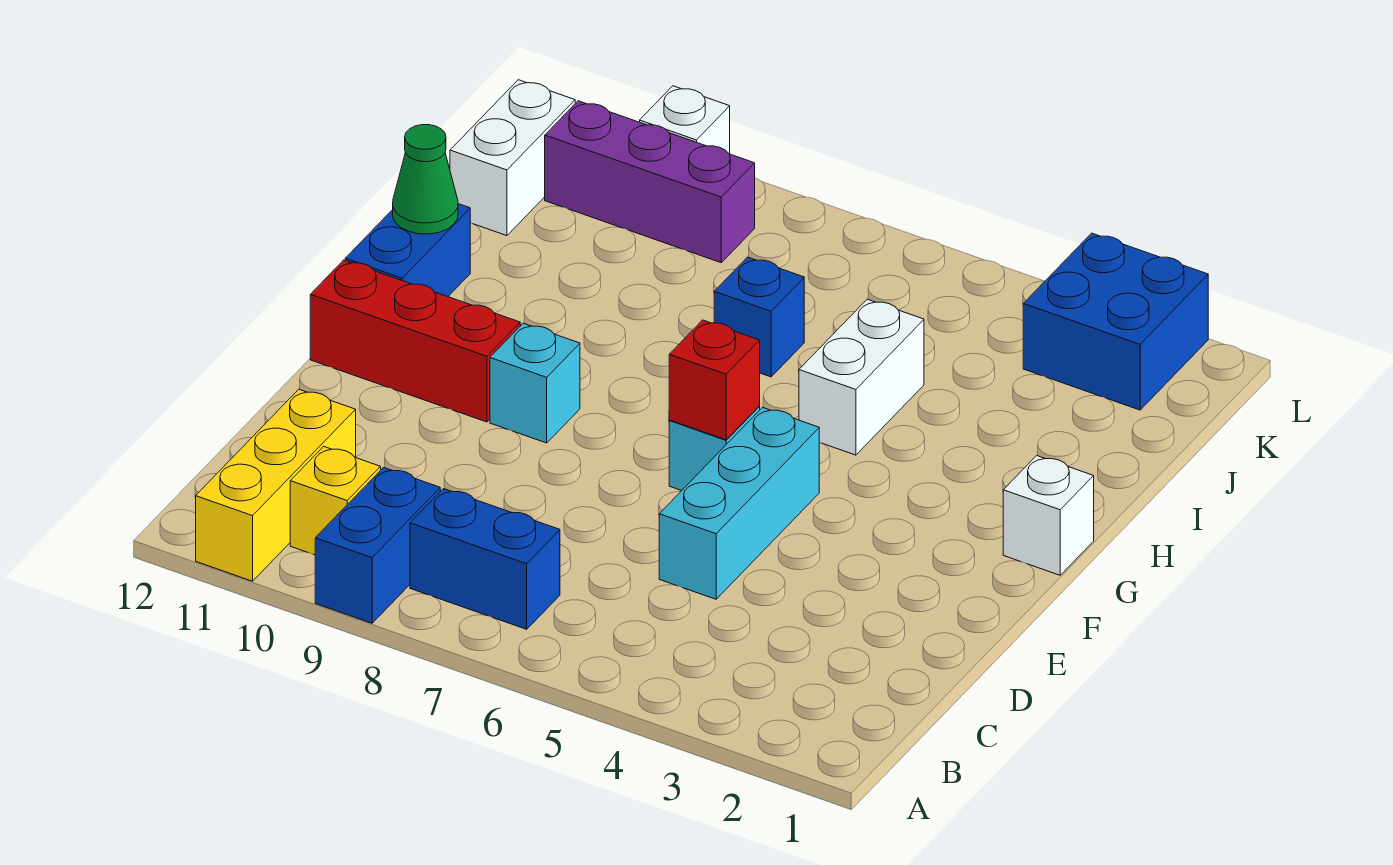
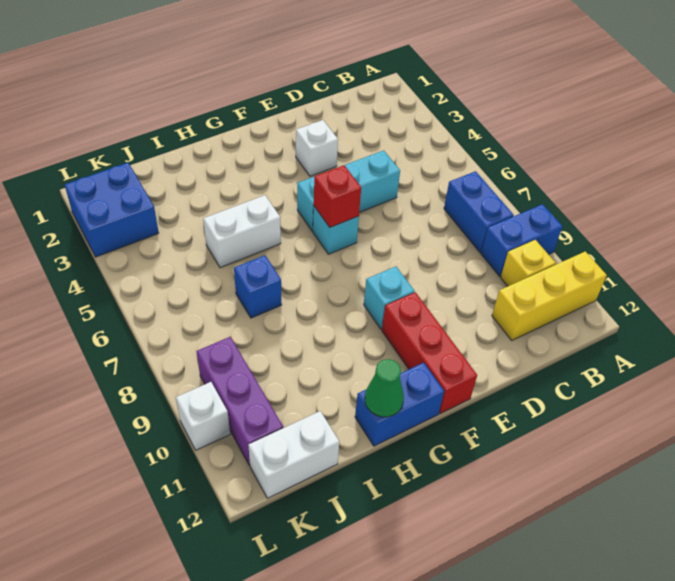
white brick G1 level 1 -> white brick E3 level 1

